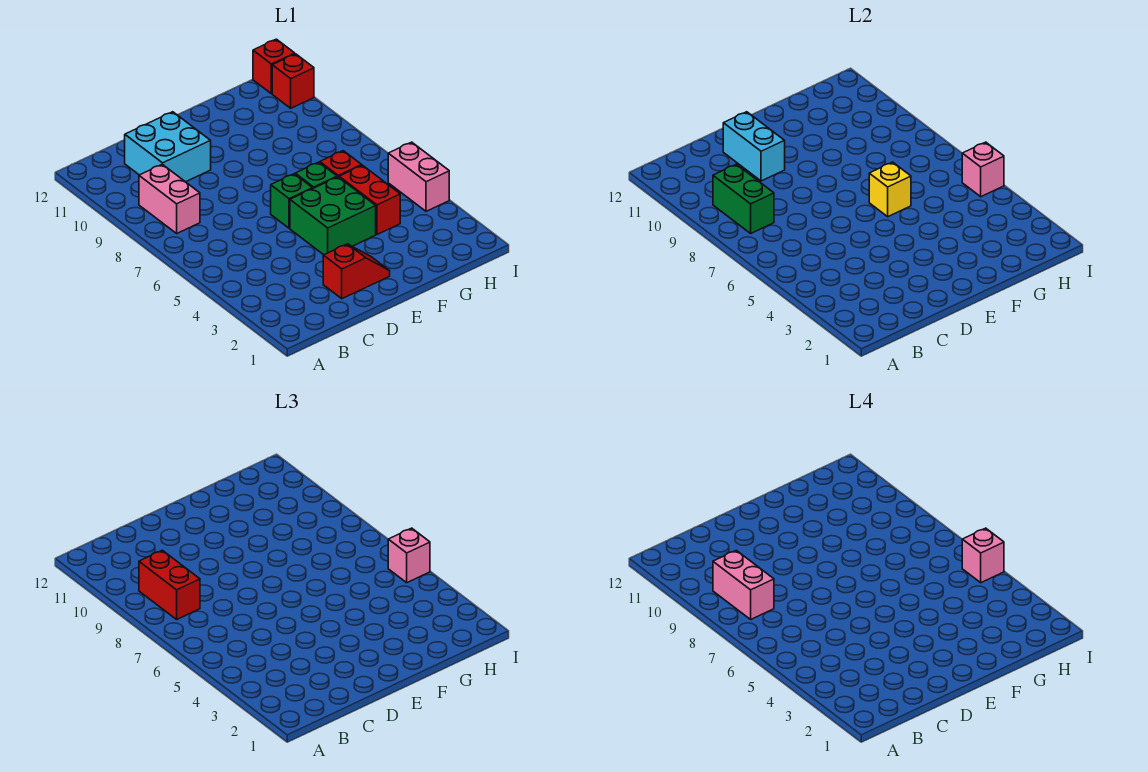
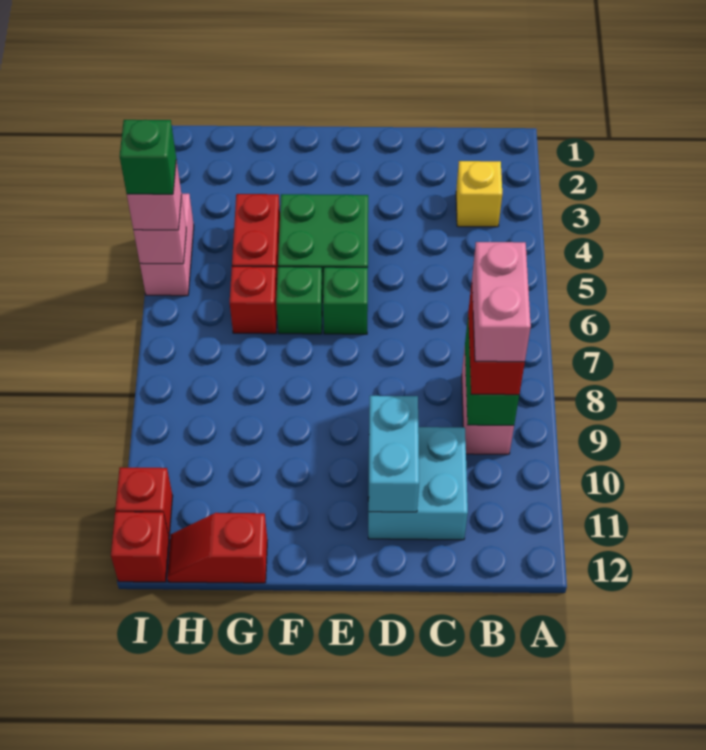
red slope D2:E2 level 1 top D -> red slope G12:H12 level 1 top G
yellow brick F6 level 2 -> yellow brick B3 level 1
pink brick I5 level 4 -> green brick I5 level 4

